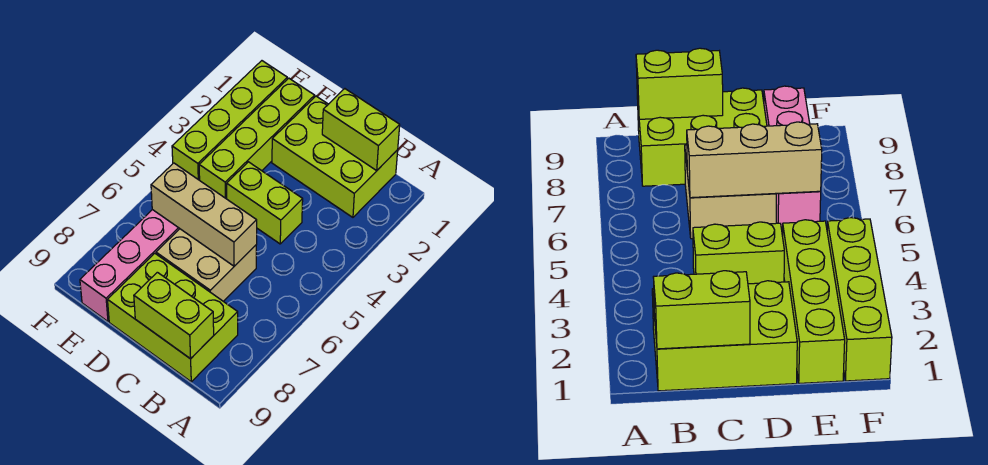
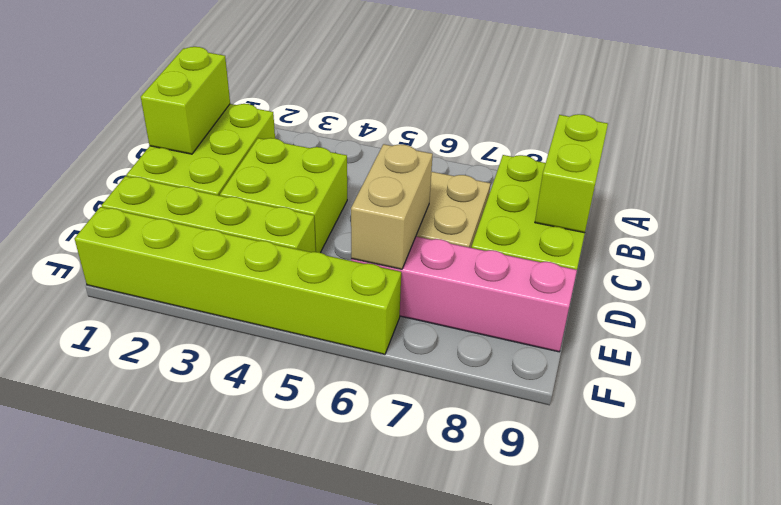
lime brick C4:D4 level 1 -> lime brick C3:D4 level 1
tan brick C6:E6 level 2 -> tan brick D6:E6 level 2
lime brick F1:F4 level 1 -> lime brick F1:F6 level 1

